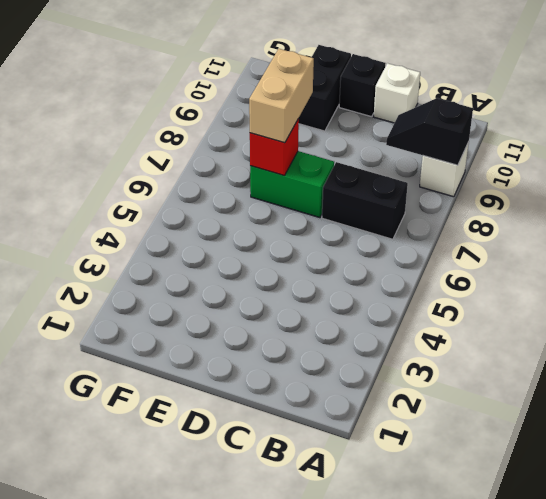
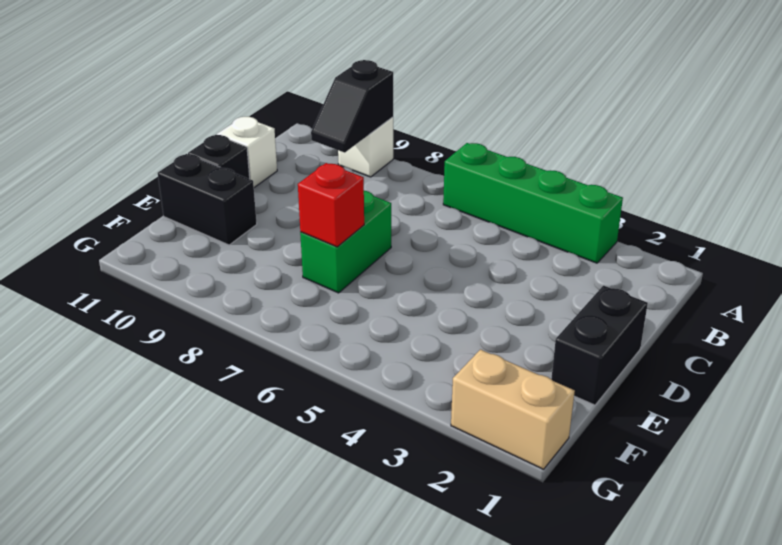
none -> green brick A3:A6 level 1
black brick B7:C7 level 1 -> black brick D1:E1 level 1
tan brick E7:E8 level 3 -> tan brick G1:G2 level 1

